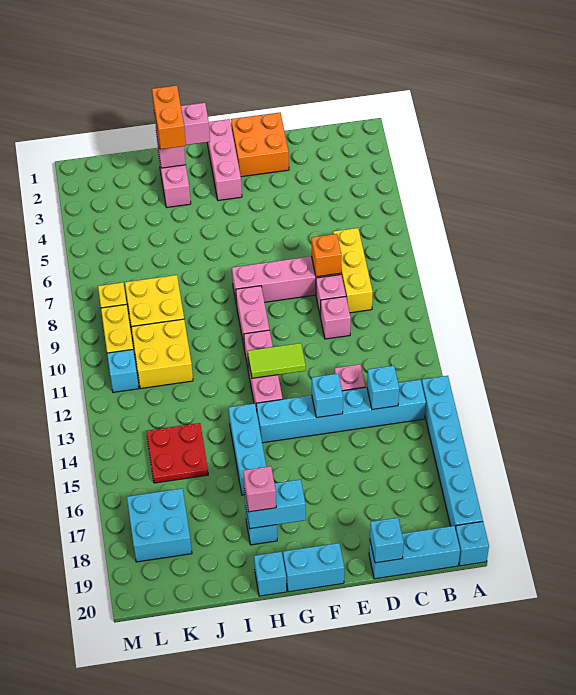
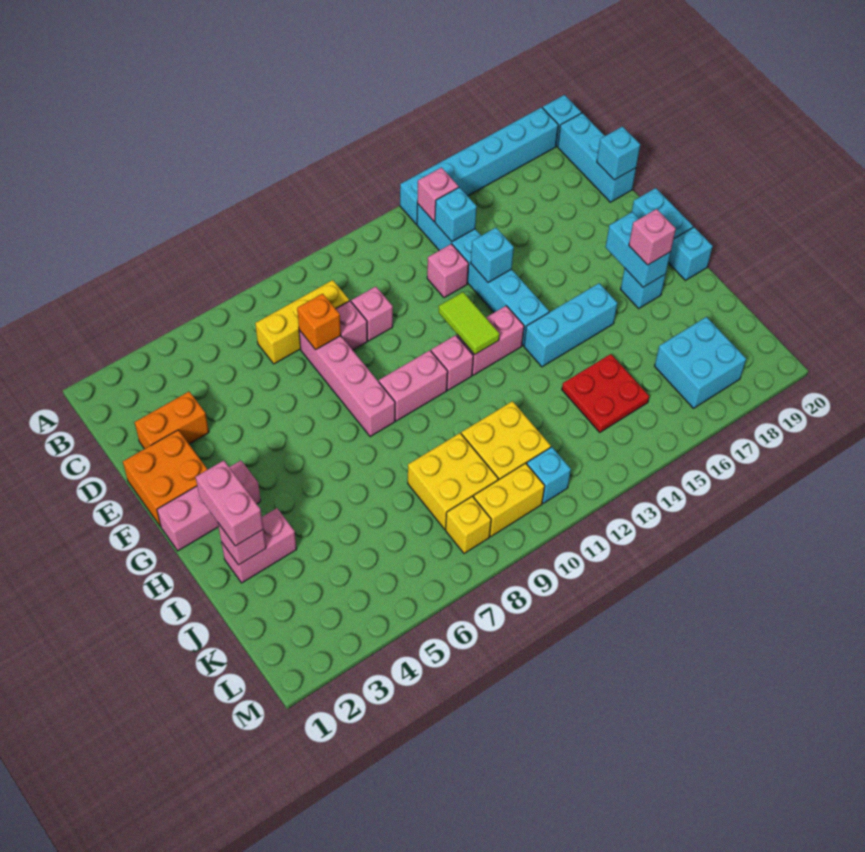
none -> pink brick B14 level 2
orange brick I2:I3 level 4 -> orange brick D2:D3 level 1

